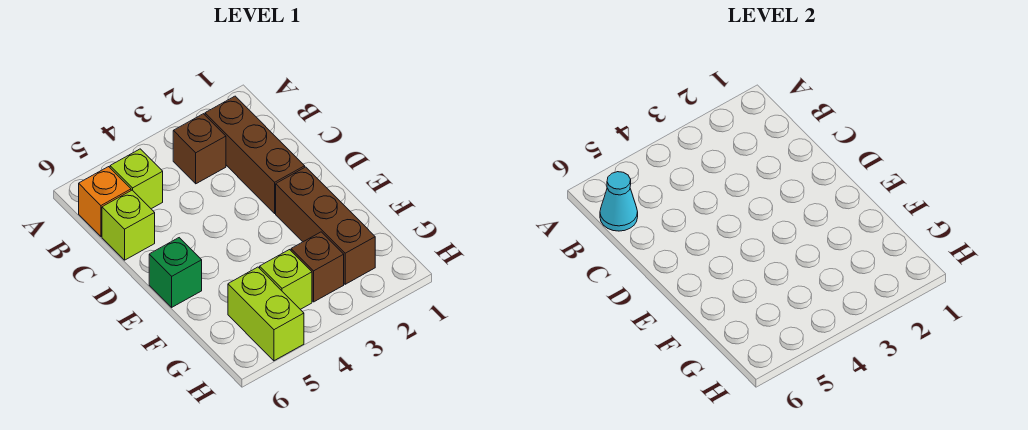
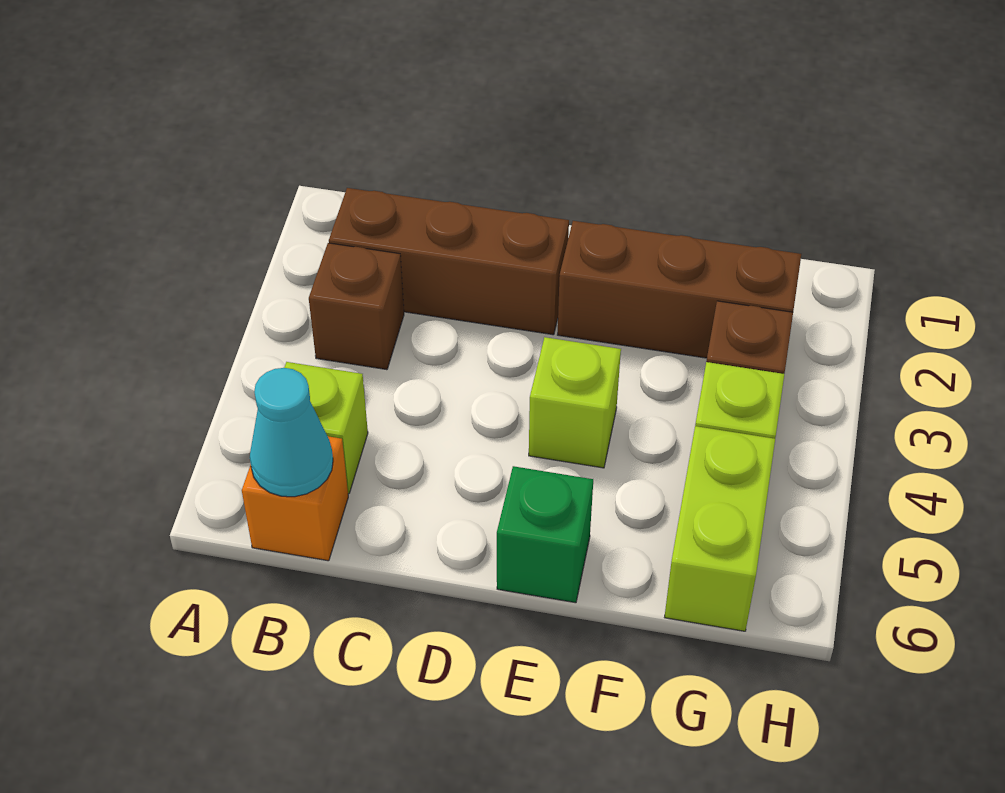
lime brick C6 level 1 -> lime brick E4 level 1
lime brick G5:H5 level 1 -> lime brick G5:G6 level 1

